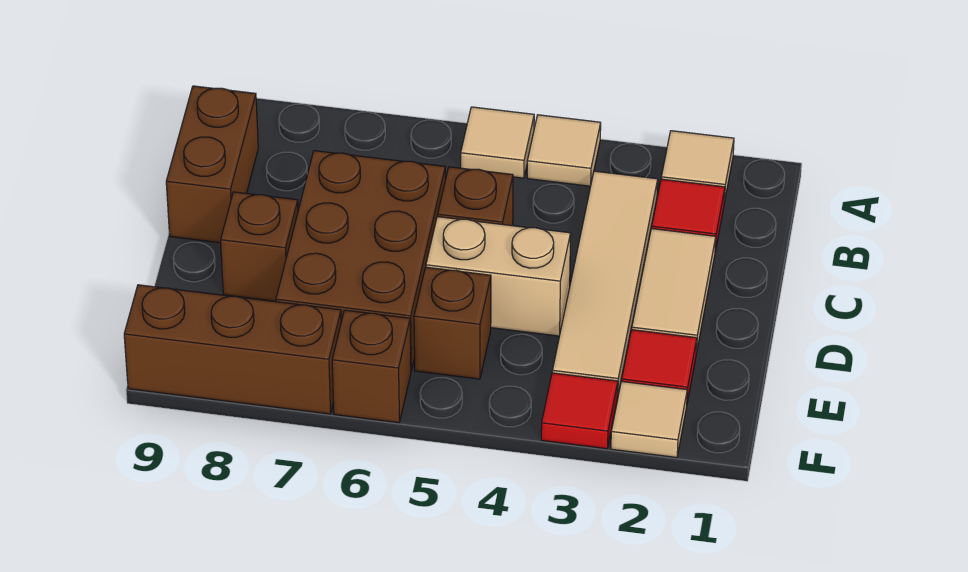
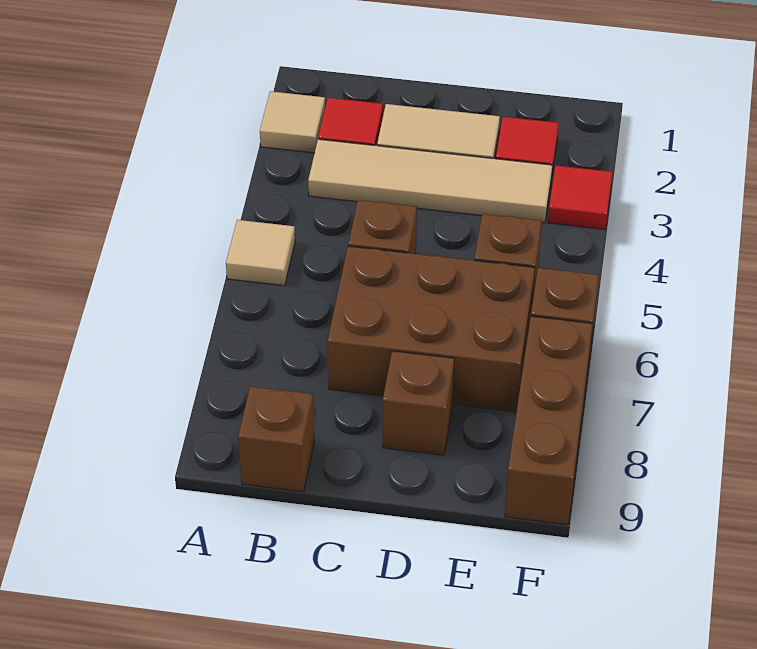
tan tile A4 level 1 -> none
brown brick B9:C9 level 1 -> brown brick B9 level 1
tan brick D4:D5 level 1 -> none
tan tile F2 level 1 -> none

